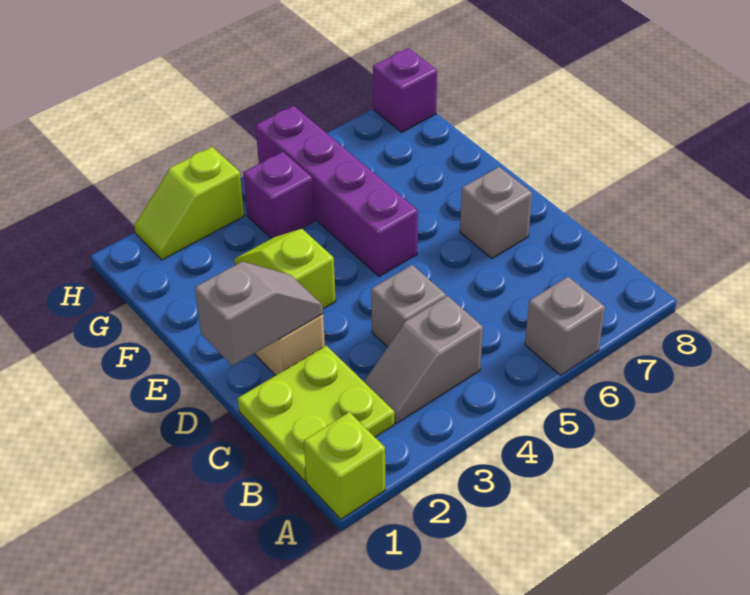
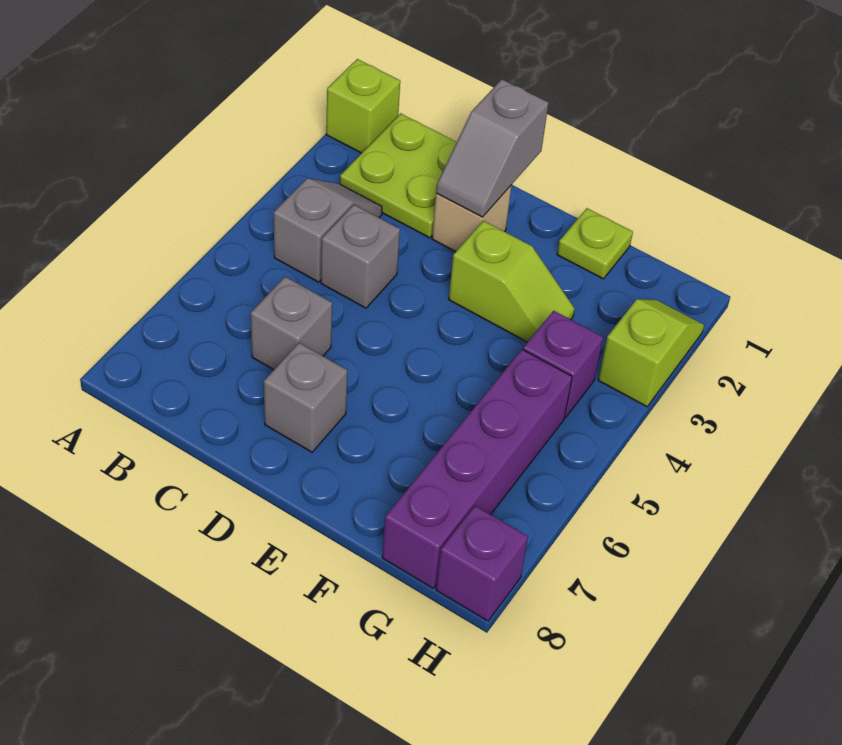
grey brick A6 level 1 -> grey brick C6 level 1
purple brick E5:H5 level 1 -> purple brick G5:G8 level 1
none -> lime plate F1 level 1

